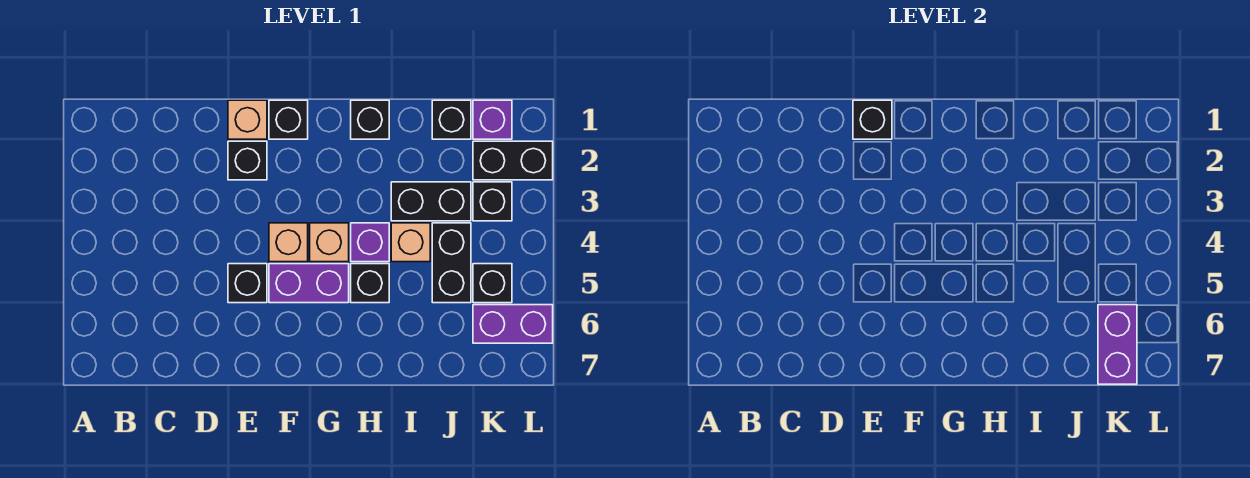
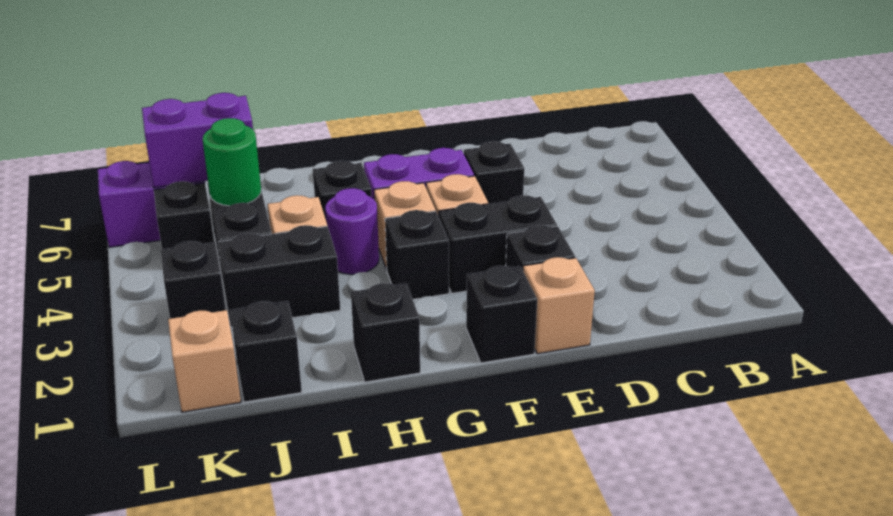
black brick E1 level 2 -> black brick G3 level 1
purple brick H4 level 1 -> purple round brick H4 level 1
none -> green round brick J5 level 2
purple brick K1 level 1 -> tan brick K1 level 1
black brick K2:L2 level 1 -> black brick E3:F3 level 1
purple brick K6:K7 level 2 -> purple brick J6:K6 level 2

